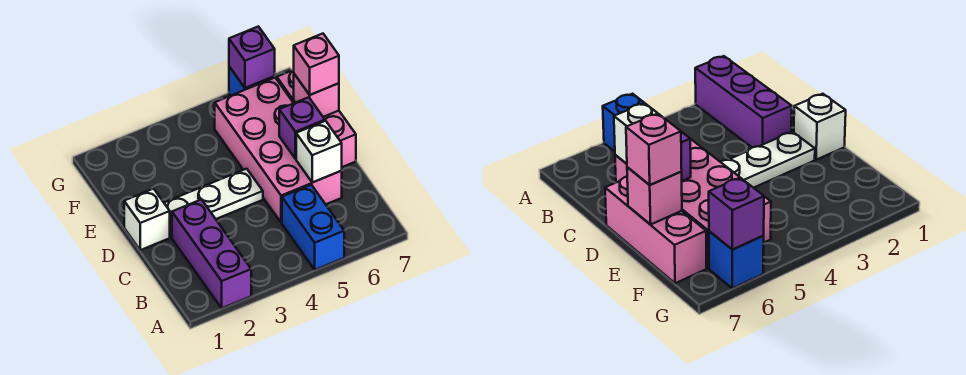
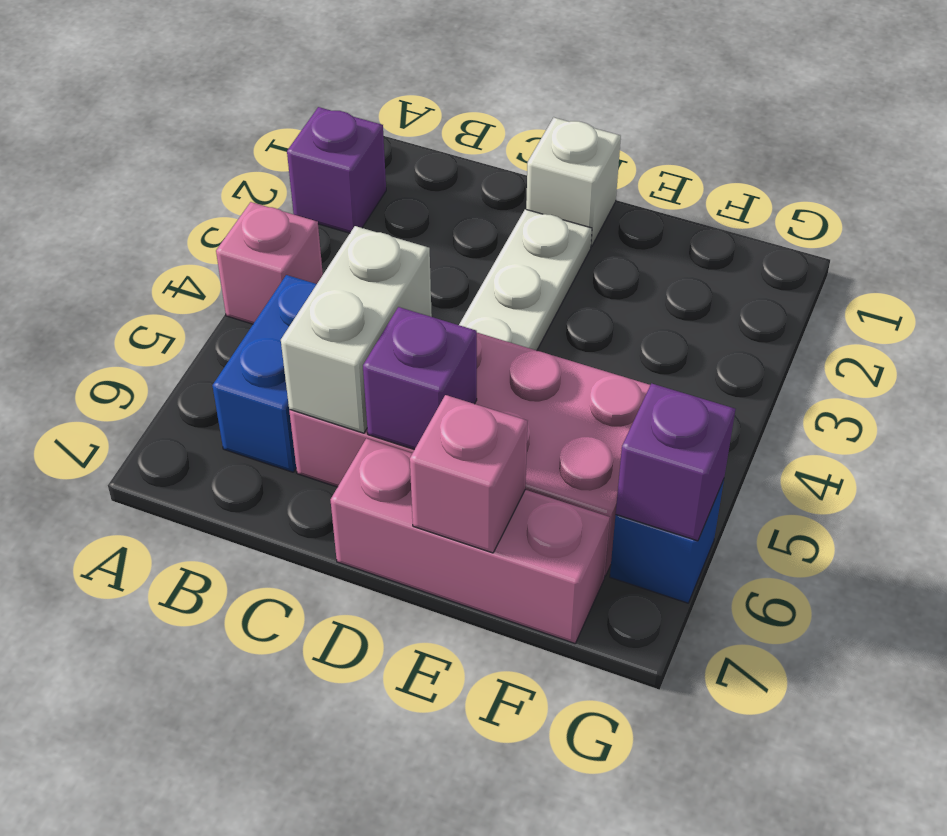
purple brick A2:C2 level 1 -> purple brick A2 level 1
blue brick A5:B5 level 1 -> blue brick B5:B6 level 1
white brick C6 level 2 -> white brick C5:C6 level 2
pink brick E7 level 3 -> pink brick A4 level 1

